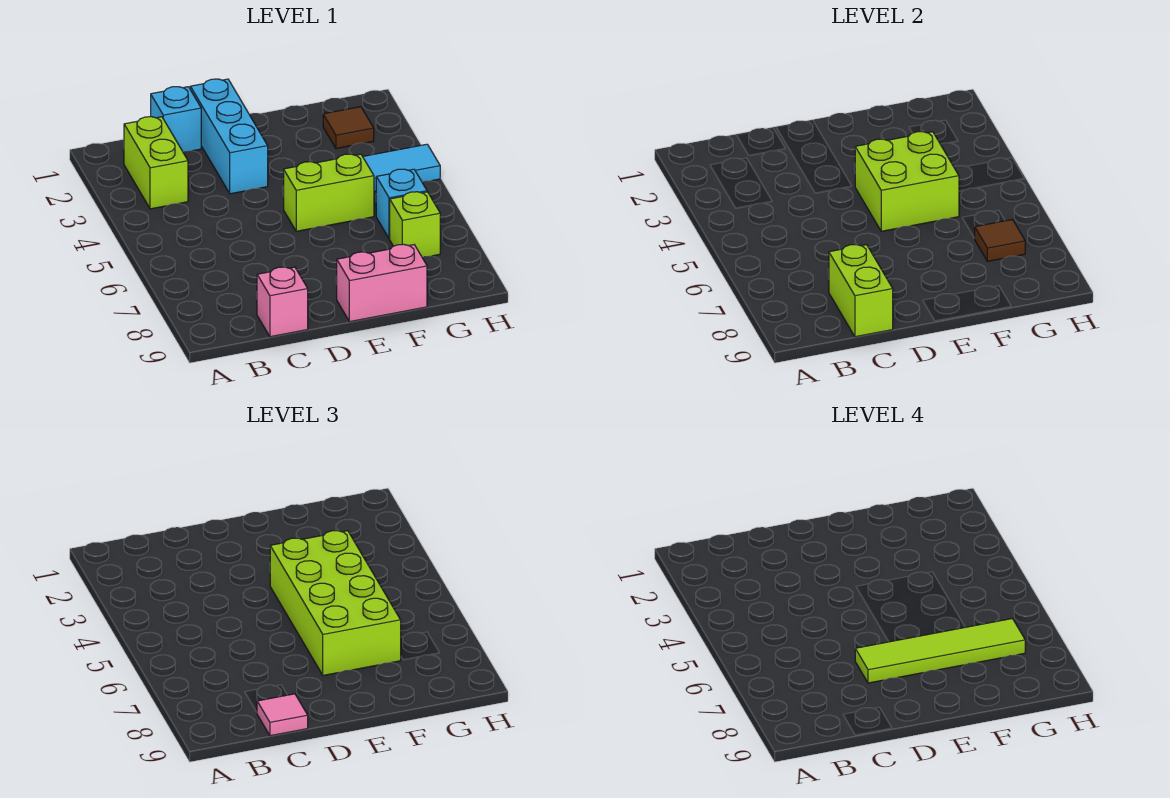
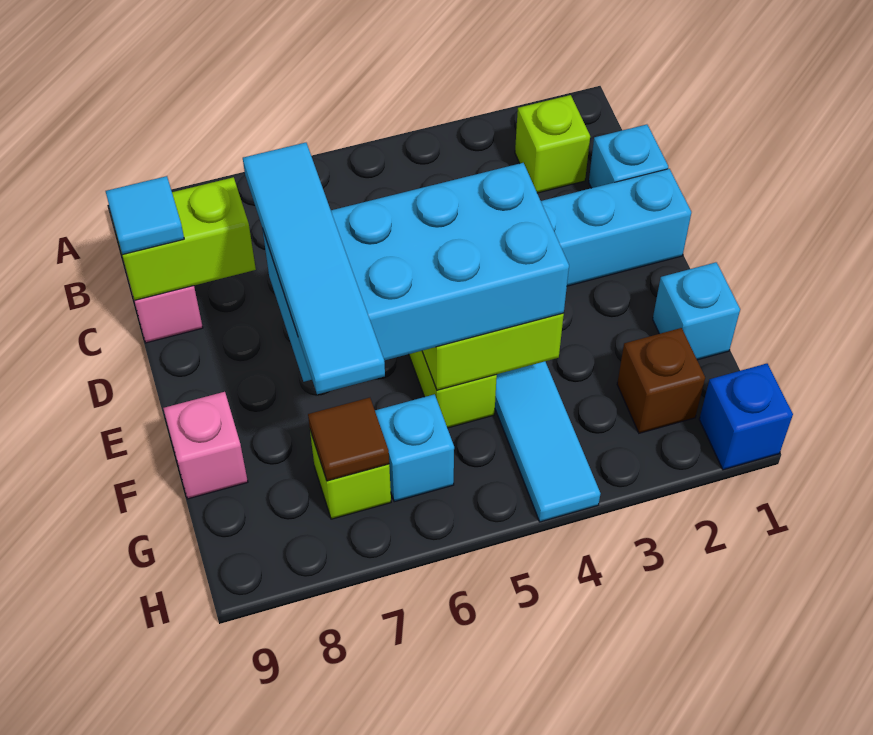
lime brick B2:B3 level 1 -> lime brick B2 level 1
pink tile C9 level 3 -> cyan tile C9 level 3
lime tile D7:G7 level 4 -> cyan tile D7:G7 level 4
lime brick E4:F7 level 3 -> cyan brick E4:F7 level 3
pink brick E9:F9 level 1 -> pink brick F9 level 1
none -> cyan brick F1 level 1
brown tile G2 level 1 -> brown brick G2 level 1
none -> blue brick H1 level 1

